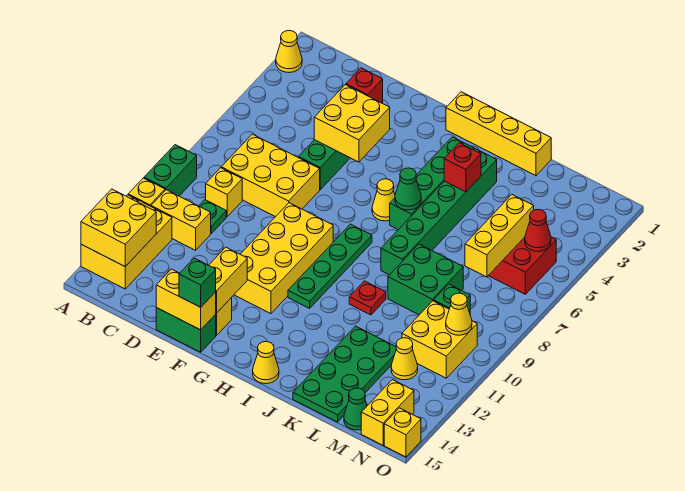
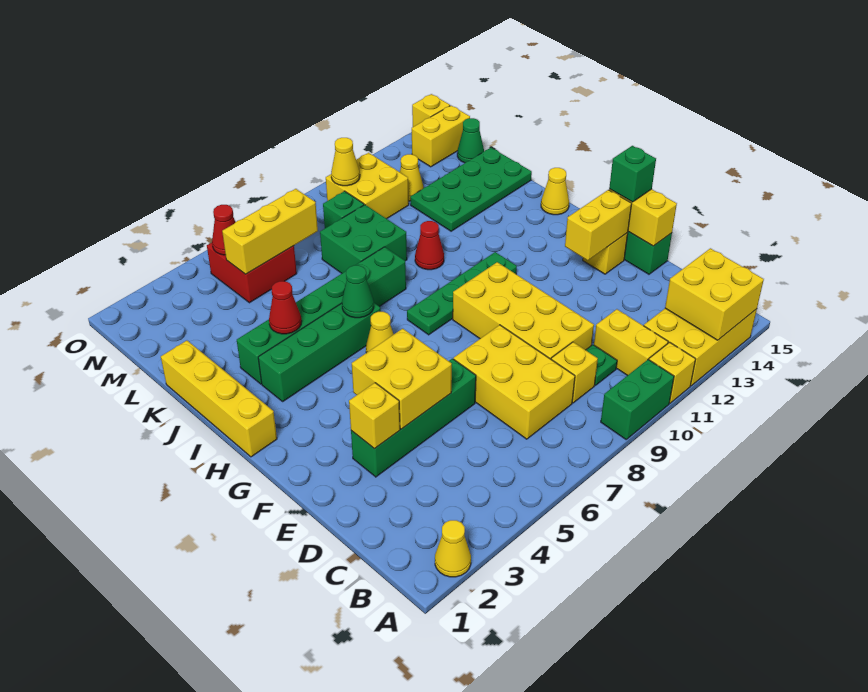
red brick E3 level 2 -> yellow brick E3 level 2
yellow brick F9:G12 level 1 -> yellow brick D9:G10 level 1
red brick J4 level 2 -> red cone J4 level 2
red plate J10 level 1 -> red cone J10 level 1

